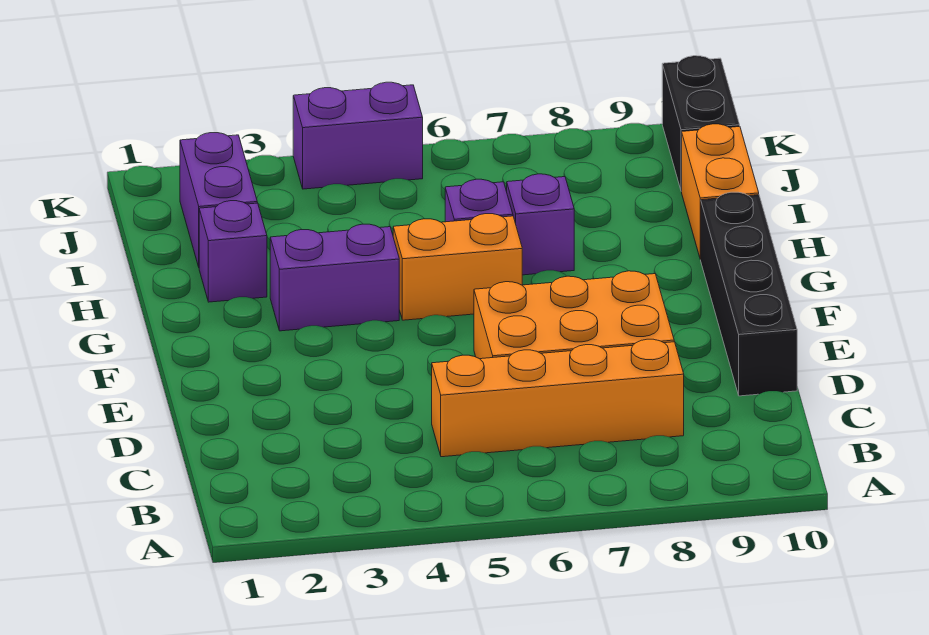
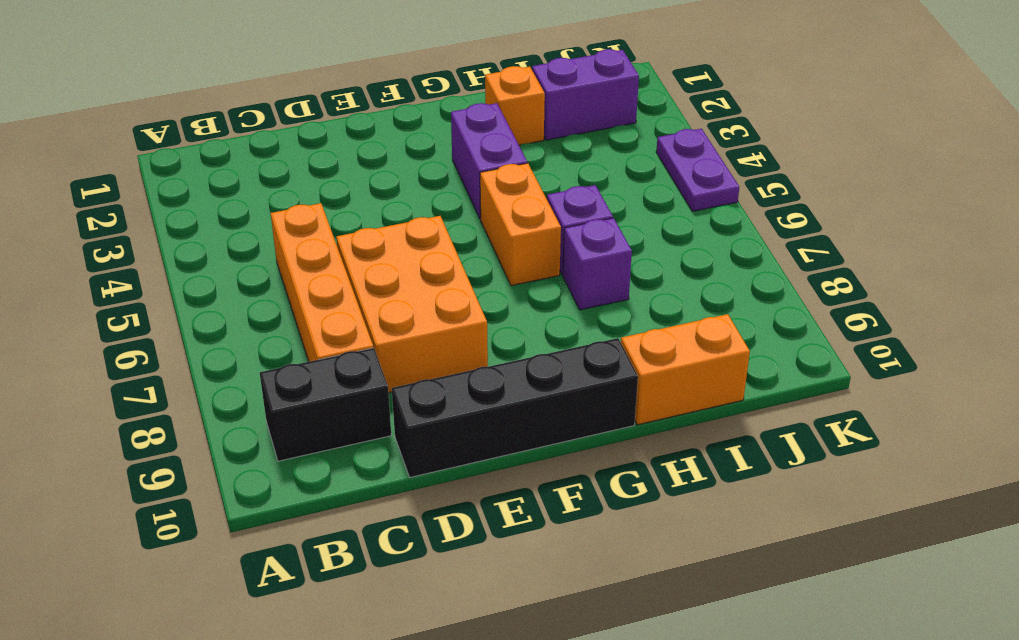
purple brick H2 level 1 -> orange brick H2 level 1
black brick J10:K10 level 1 -> black brick B9:C9 level 1
purple brick K4:K5 level 1 -> purple plate K4:K5 level 1

